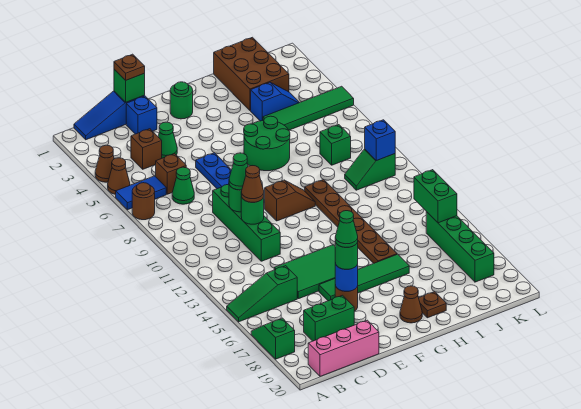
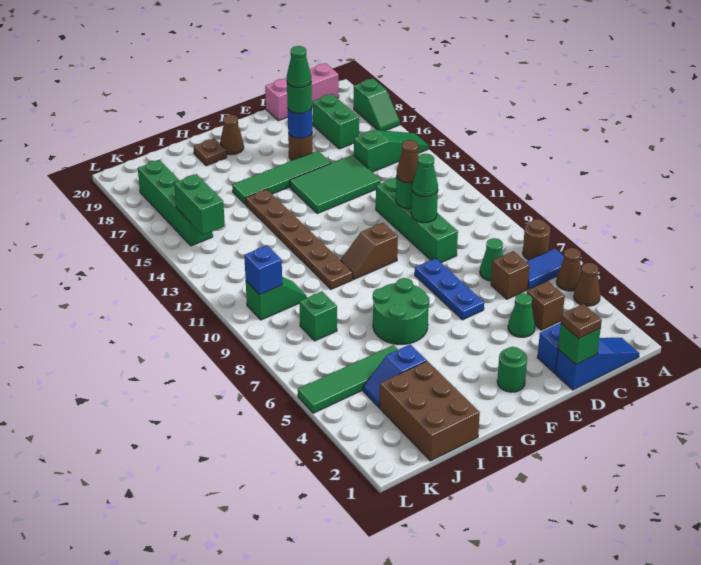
green brick C18:D18 level 1 -> green brick C17:C18 level 1

